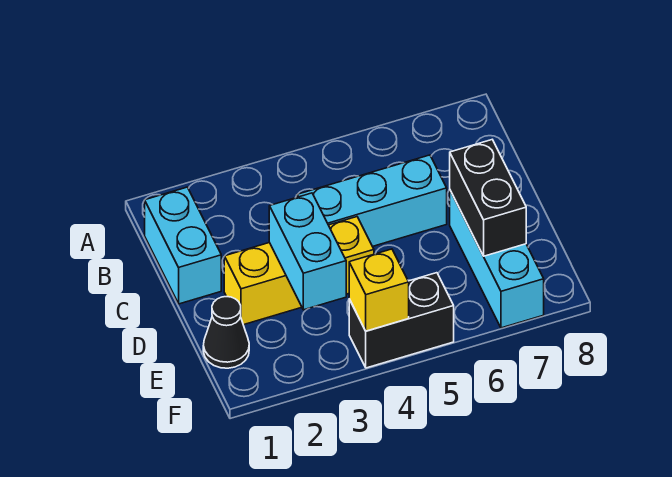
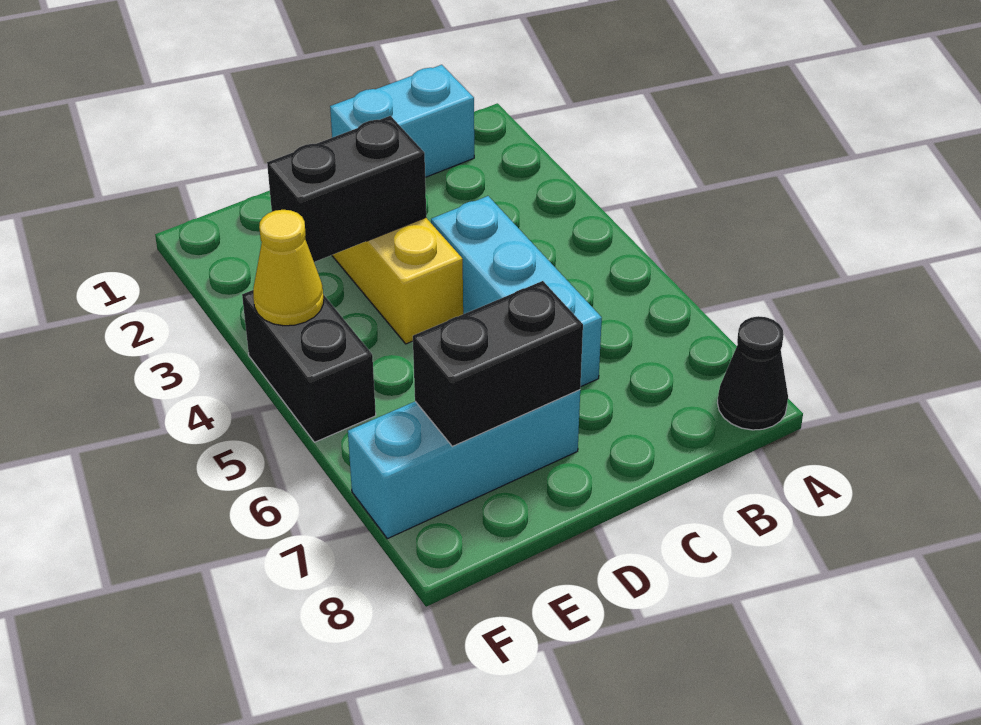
cyan brick D3:E3 level 2 -> black brick D3:E3 level 2
black cone E1 level 1 -> black cone A8 level 1
yellow brick F4 level 2 -> yellow cone F4 level 2

